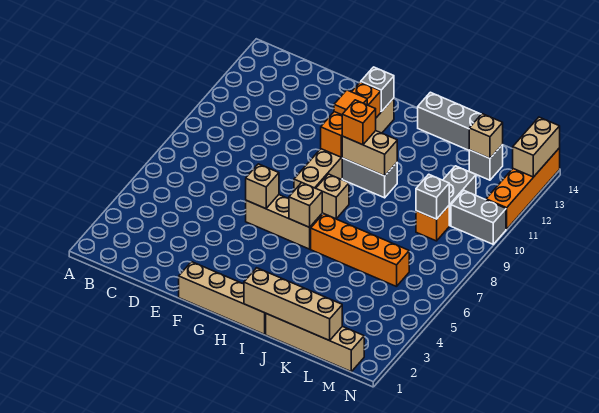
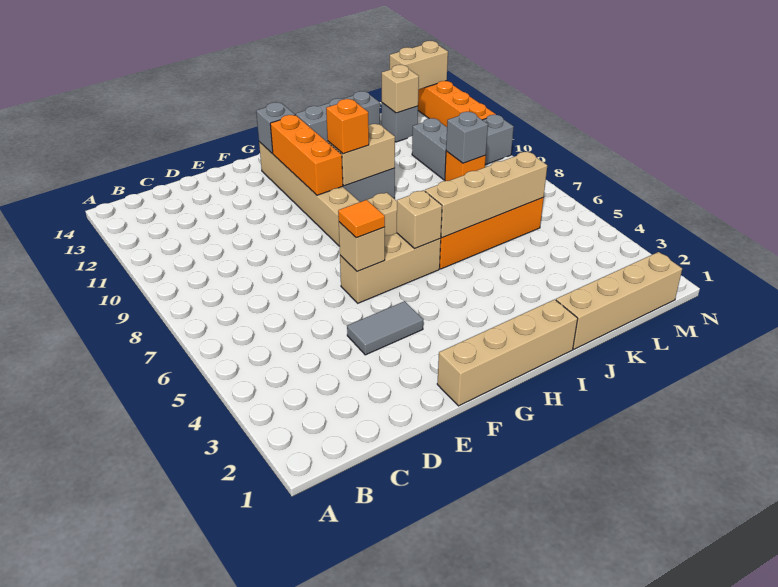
none -> grey tile E4:F4 level 1
orange tile G11 level 3 -> orange tile F6 level 3
tan brick I1:L1 level 2 -> tan brick I6:L6 level 2
tan brick N13:N14 level 2 -> tan brick M14:N14 level 2

